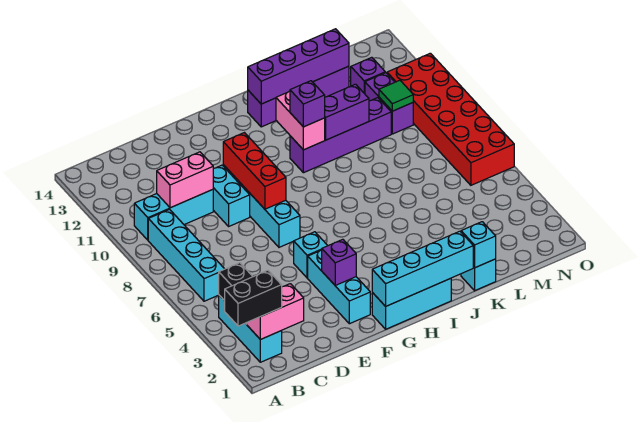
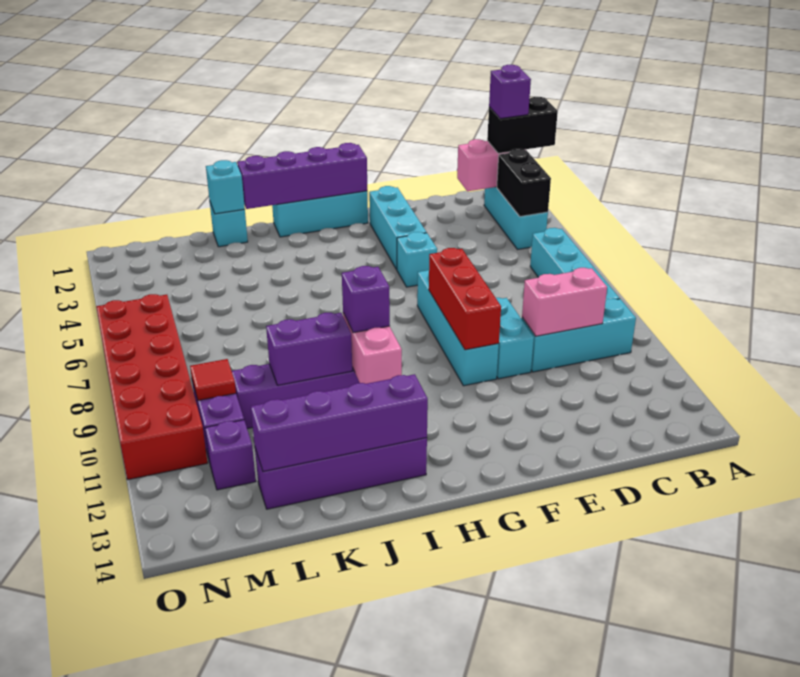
purple brick F3 level 2 -> purple brick B2 level 4
cyan brick G1:J1 level 2 -> purple brick G1:J1 level 2
green tile M10 level 2 -> red tile M10 level 2

